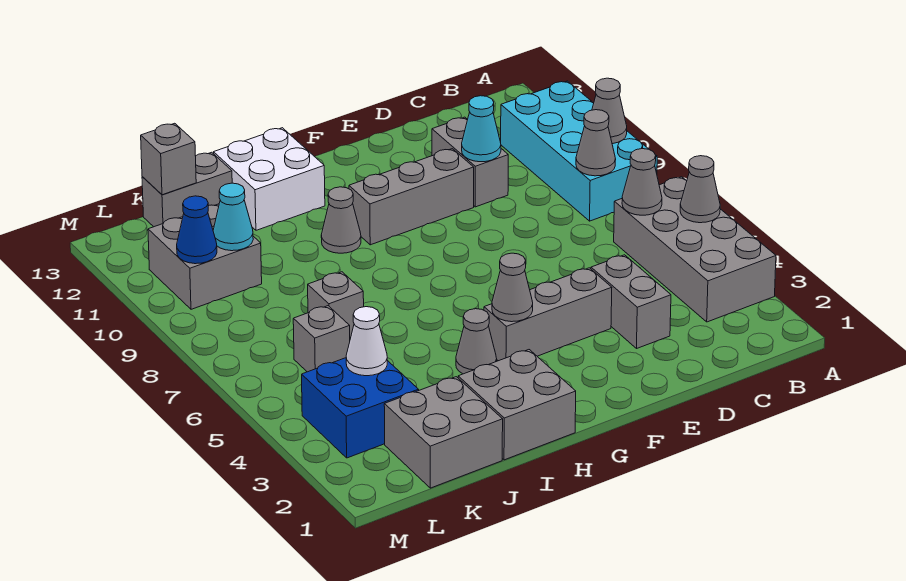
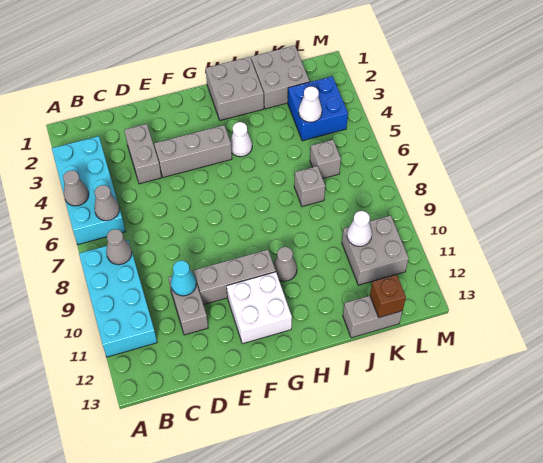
grey brick A3:B6 level 1 -> cyan brick A3:B6 level 1
grey cone A9 level 2 -> none
grey cone G4 level 2 -> none
grey cone H4 level 1 -> white cone H4 level 1
white brick H12:I13 level 1 -> white brick F11:G12 level 1
cyan cone K10 level 2 -> white cone K10 level 2
grey brick K13 level 2 -> brown brick K13 level 2
blue cone L10 level 2 -> none

